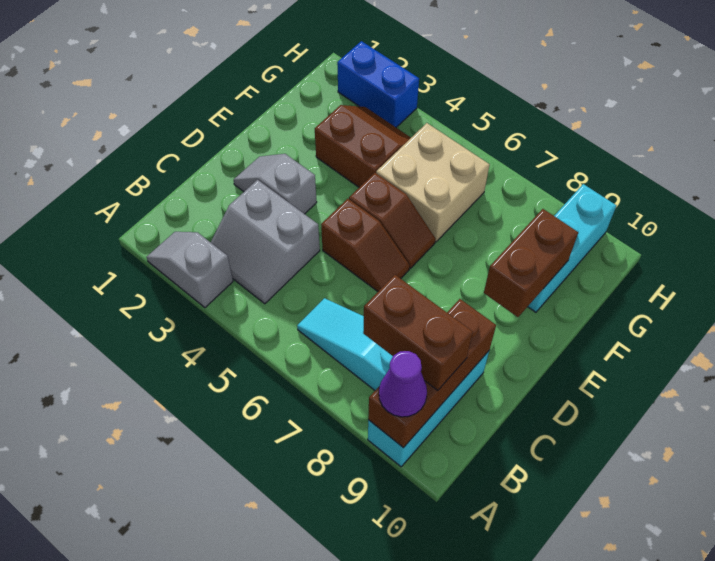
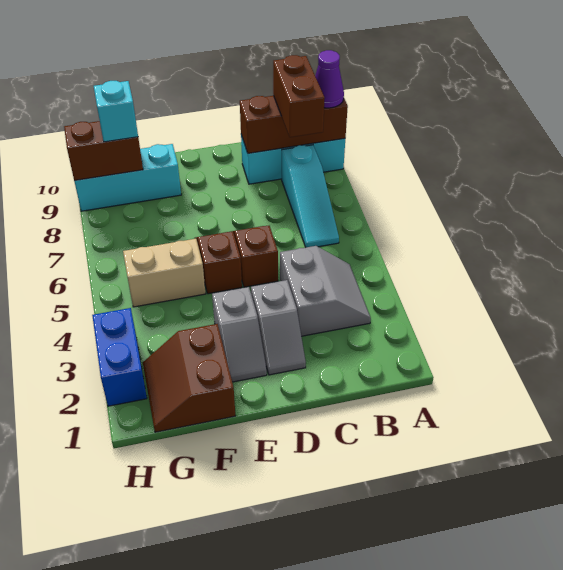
grey slope A2:A3 level 1 top 3 -> grey slope E2:E3 level 1 top 3
brown brick E9:F9 level 2 -> brown brick G9:H9 level 2
brown slope F3:G4 level 1 top F -> brown slope F1:G2 level 1 top F
tan brick F5:G6 level 1 -> tan brick F5:G5 level 1
none -> cyan brick G9 level 3

